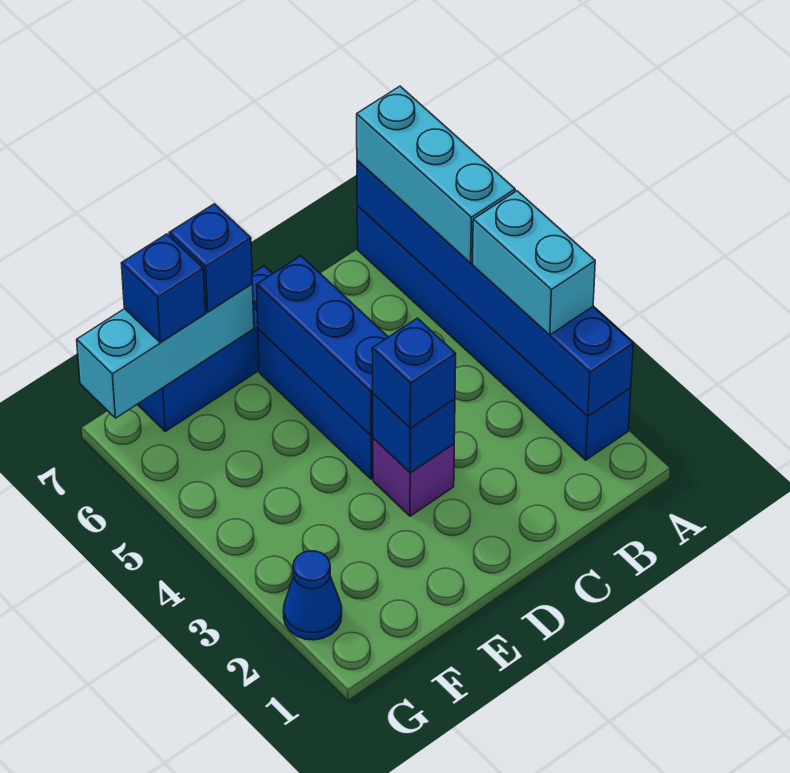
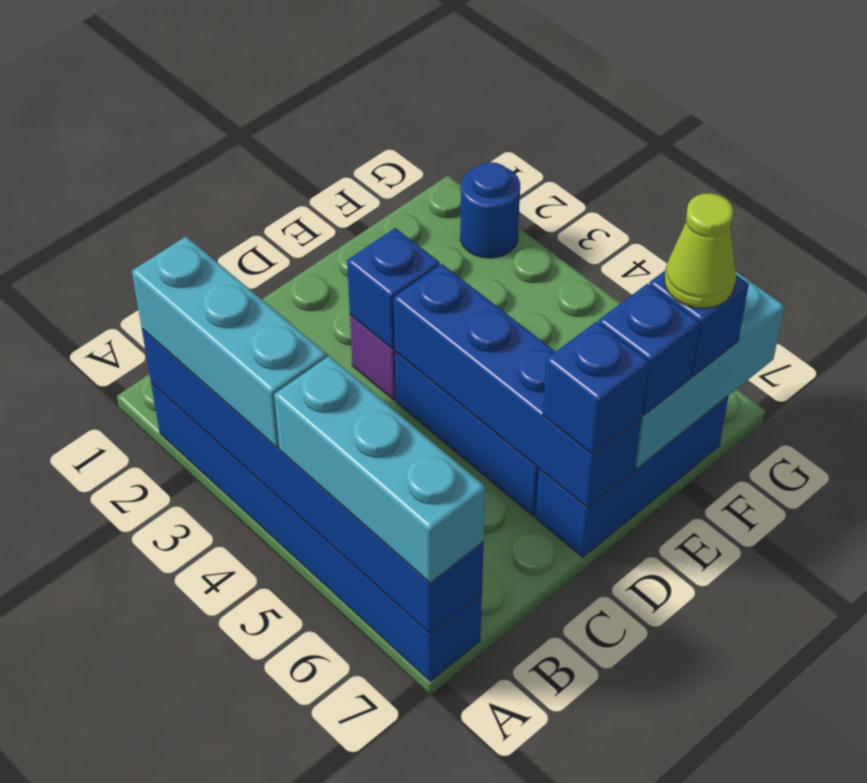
cyan brick A3:A4 level 3 -> cyan brick A2:A4 level 3
blue brick D3 level 3 -> blue brick D7 level 3
blue brick D4:D6 level 2 -> blue brick D4:D7 level 2
none -> lime cone F7 level 4
blue cone G2 level 1 -> blue round brick G2 level 1

